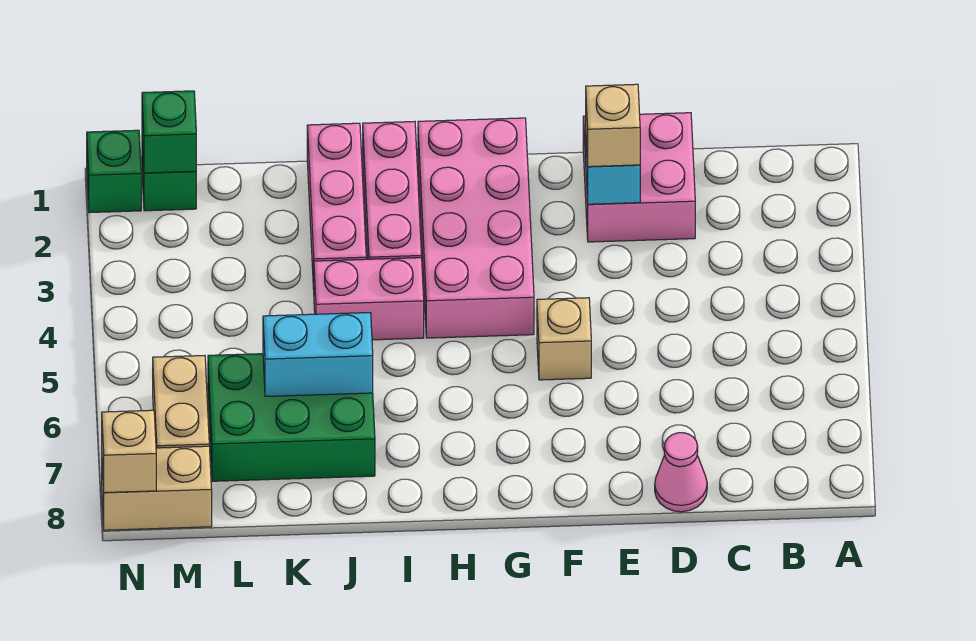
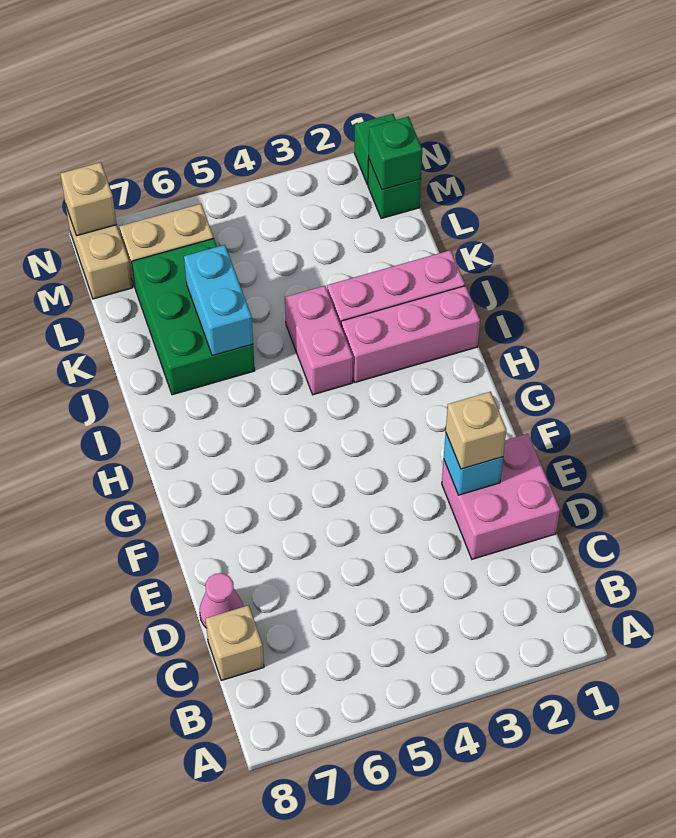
tan brick F5 level 1 -> tan brick C8 level 1
pink brick G1:H4 level 1 -> none

